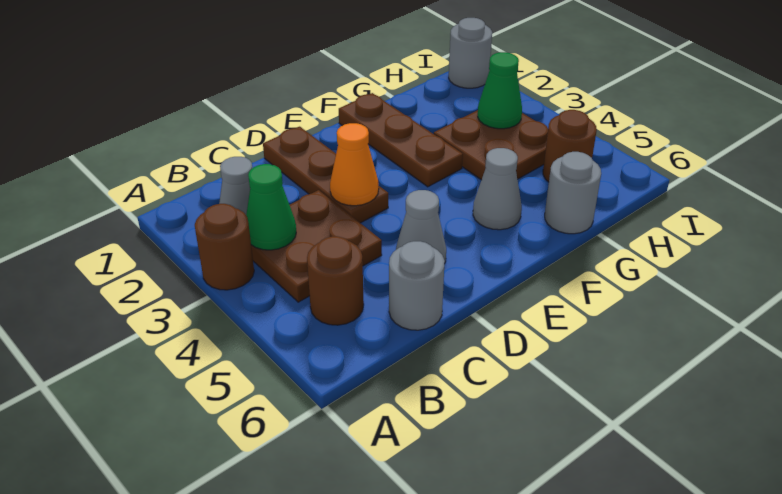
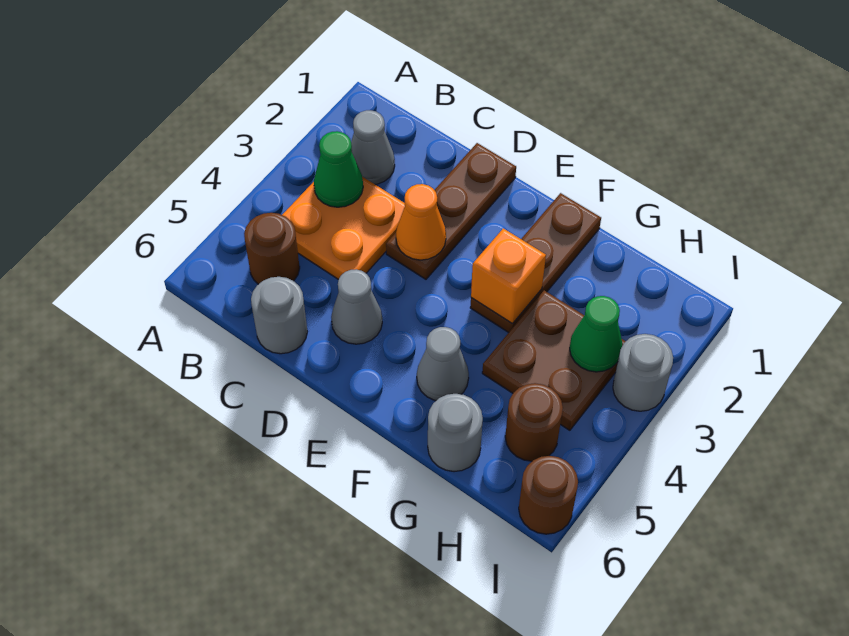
brown round brick A3 level 1 -> brown round brick I6 level 1
brown plate B3:C4 level 1 -> orange plate B3:C4 level 1
none -> orange brick F3 level 2
grey round brick I1 level 1 -> grey round brick I3 level 1

